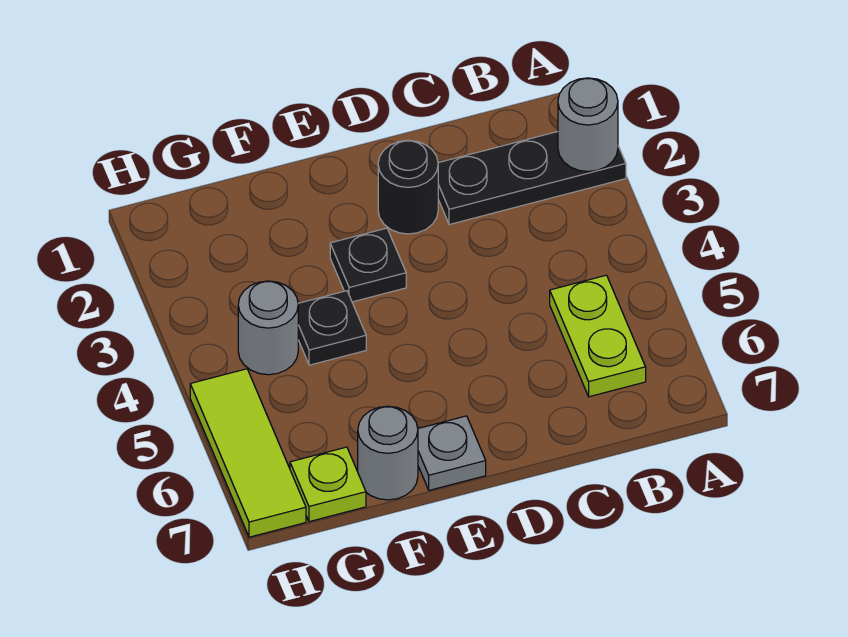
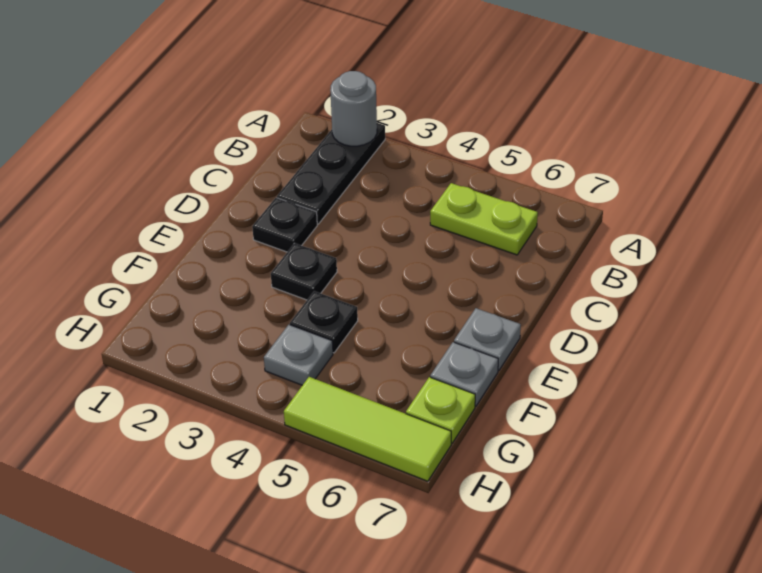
black round brick D2 level 1 -> black plate D2 level 1
grey round brick F7 level 1 -> grey plate F7 level 1
grey round brick G4 level 1 -> grey plate G4 level 1

